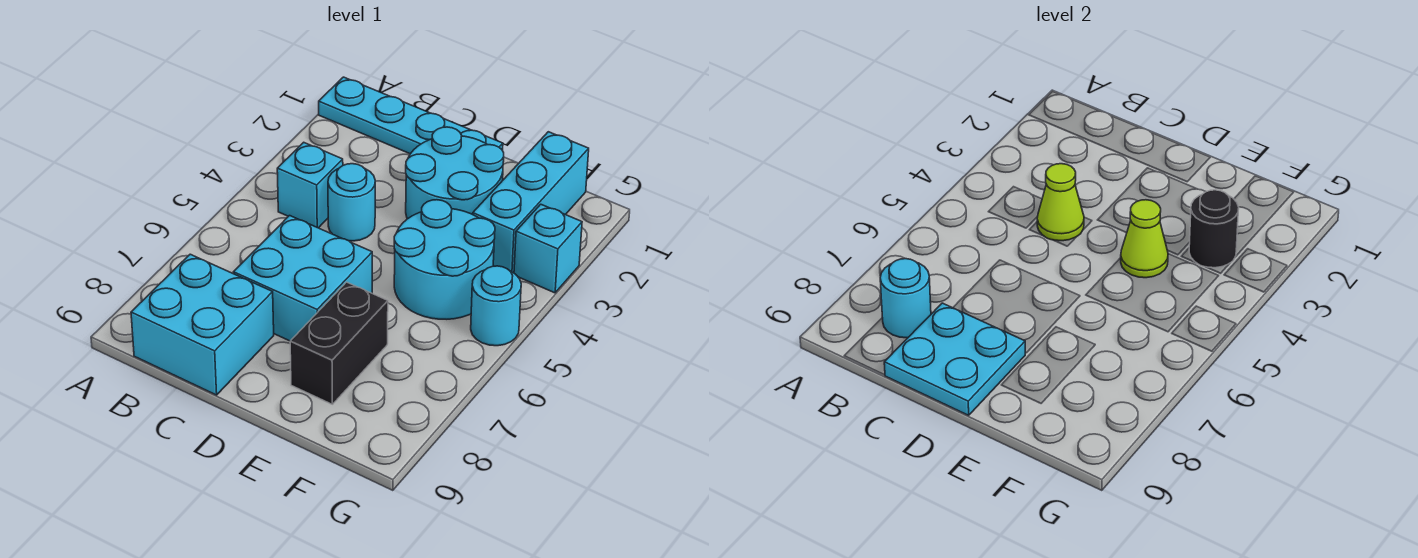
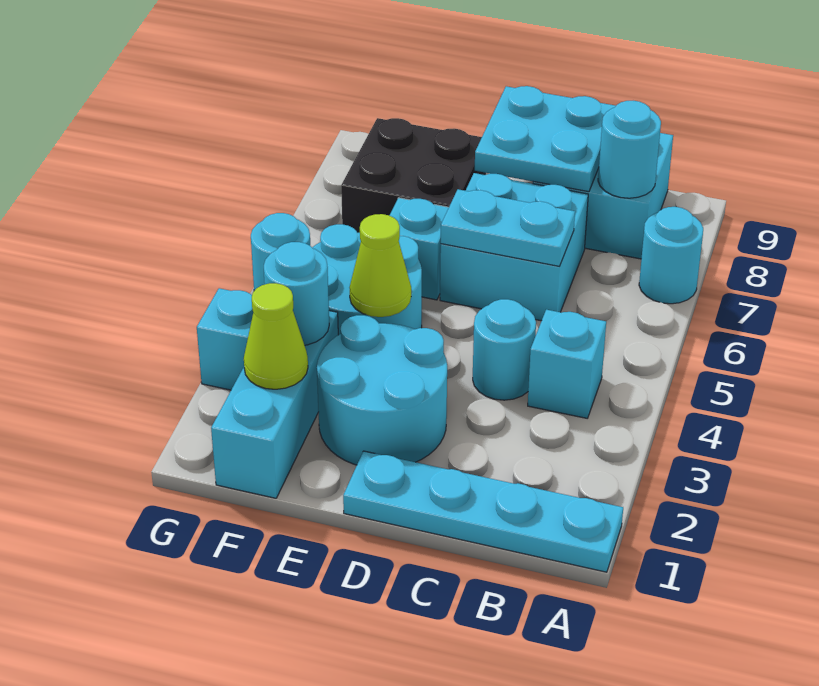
none -> cyan round brick A7 level 1
lime cone C4 level 2 -> lime cone F2 level 2
none -> cyan plate C6:D6 level 2
none -> cyan brick E6 level 1
black brick E7:E8 level 1 -> black brick E7:F8 level 1
black round brick F3 level 2 -> cyan round brick F3 level 2

